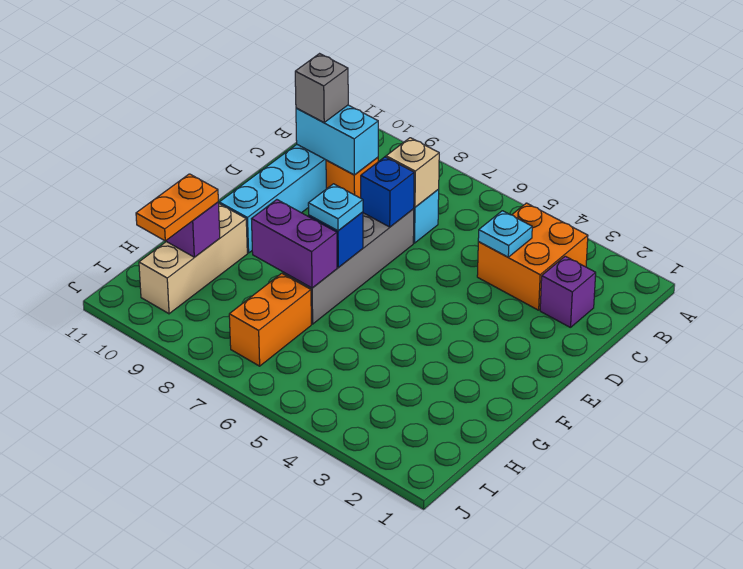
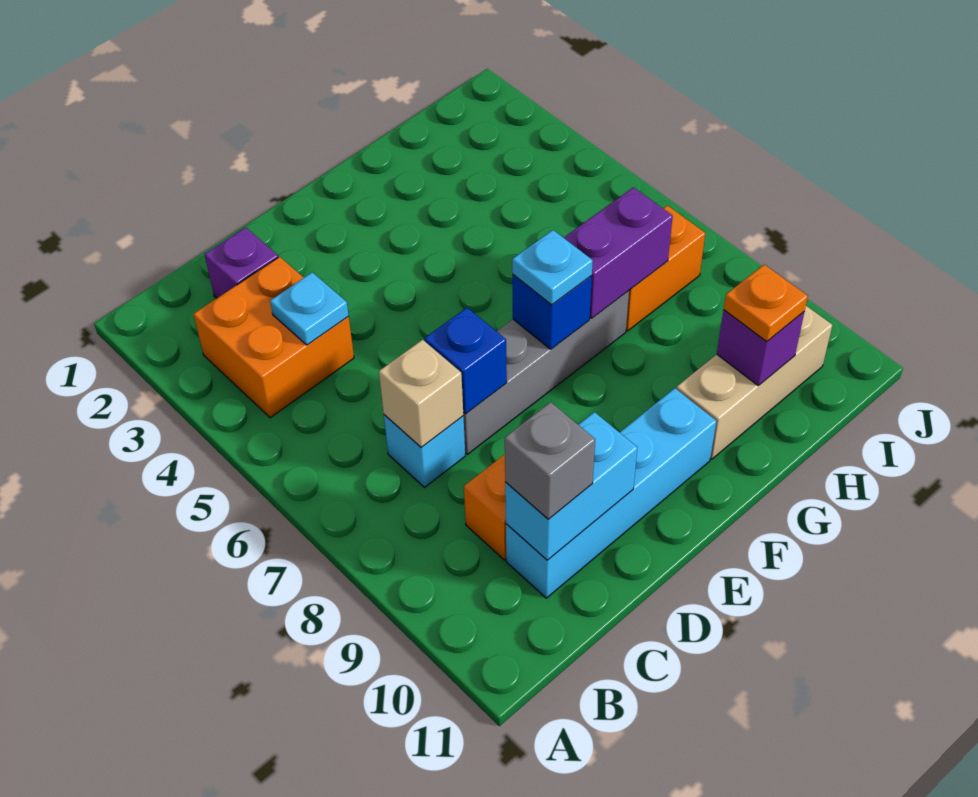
cyan brick C9:C10 level 2 -> cyan brick C10:D10 level 2
purple brick G7:G8 level 2 -> purple brick G7:H7 level 2
orange plate H10:I10 level 3 -> orange plate H10 level 3

